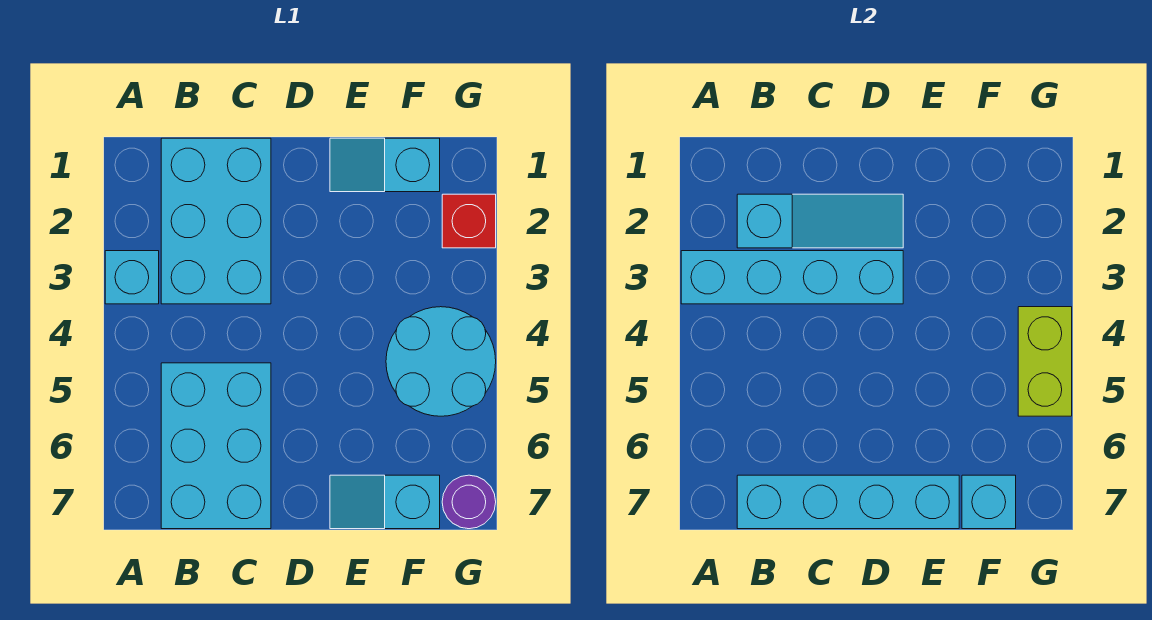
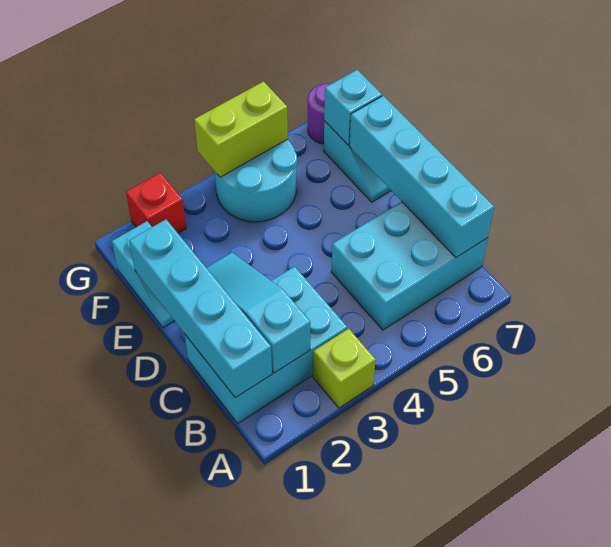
cyan brick A3 level 1 -> lime brick A3 level 1
cyan brick A3:D3 level 2 -> cyan brick B1:E1 level 2

